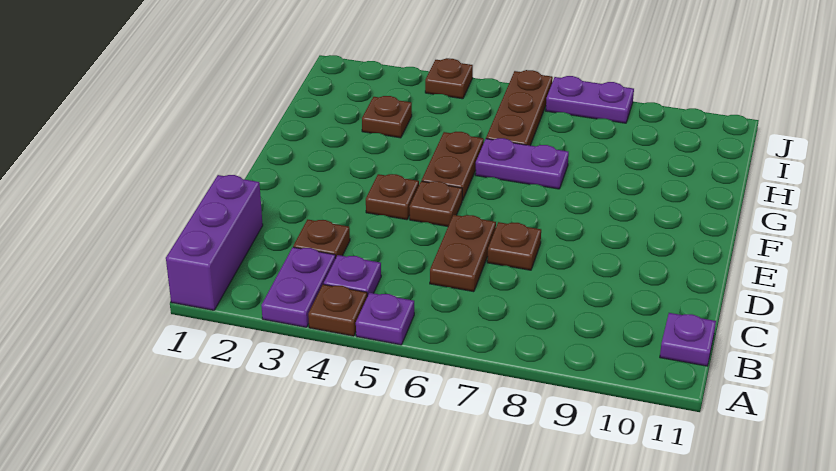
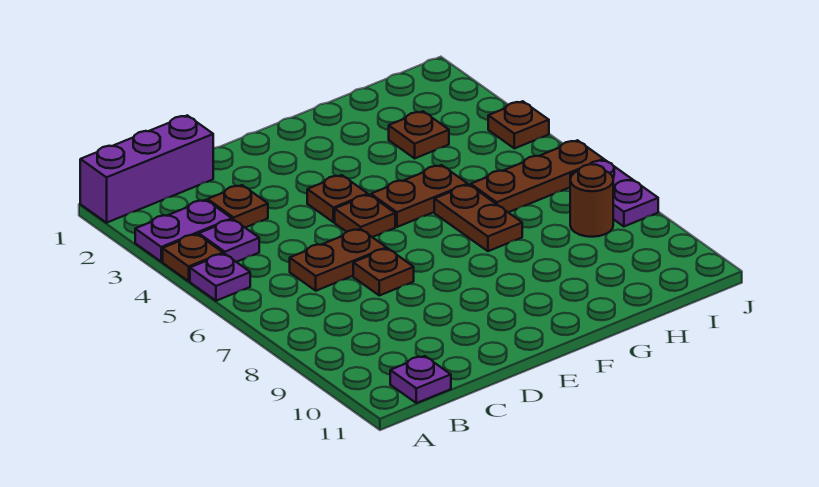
purple plate G6:G7 level 1 -> brown plate G6:G7 level 1
none -> brown round brick I8 level 1

